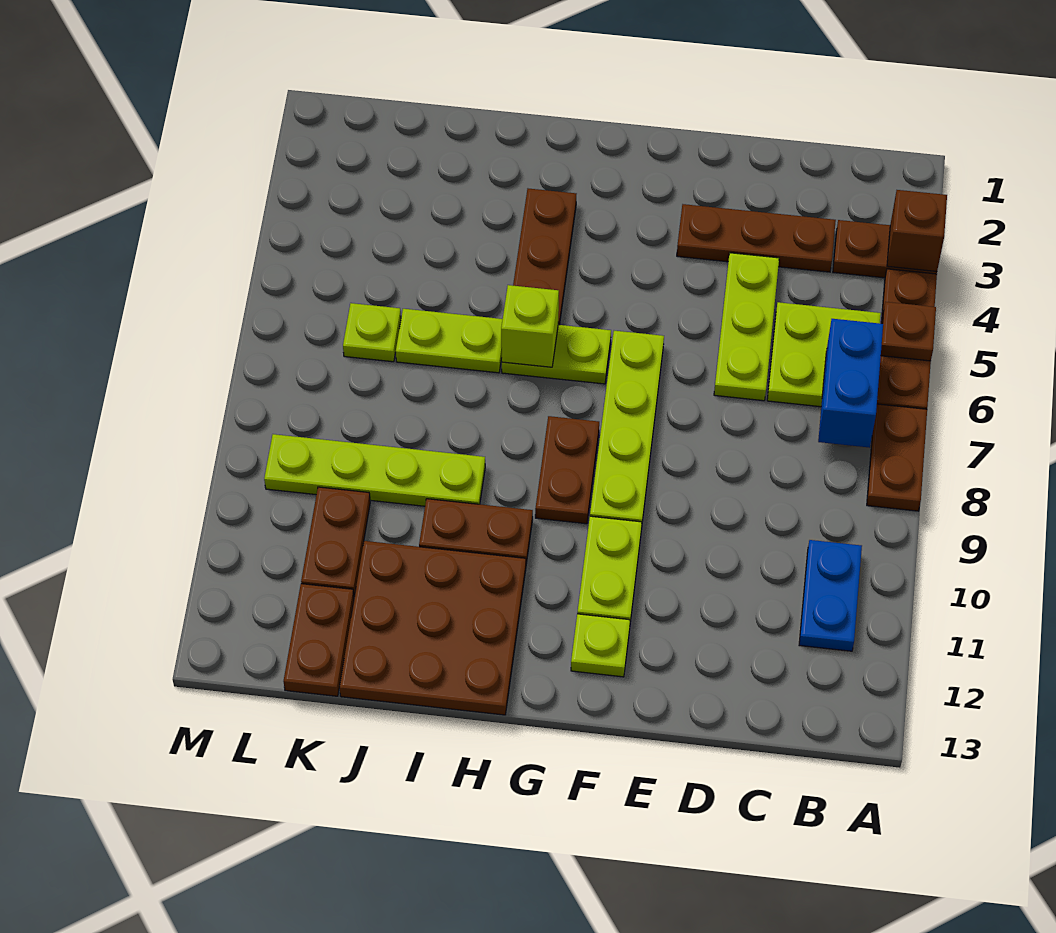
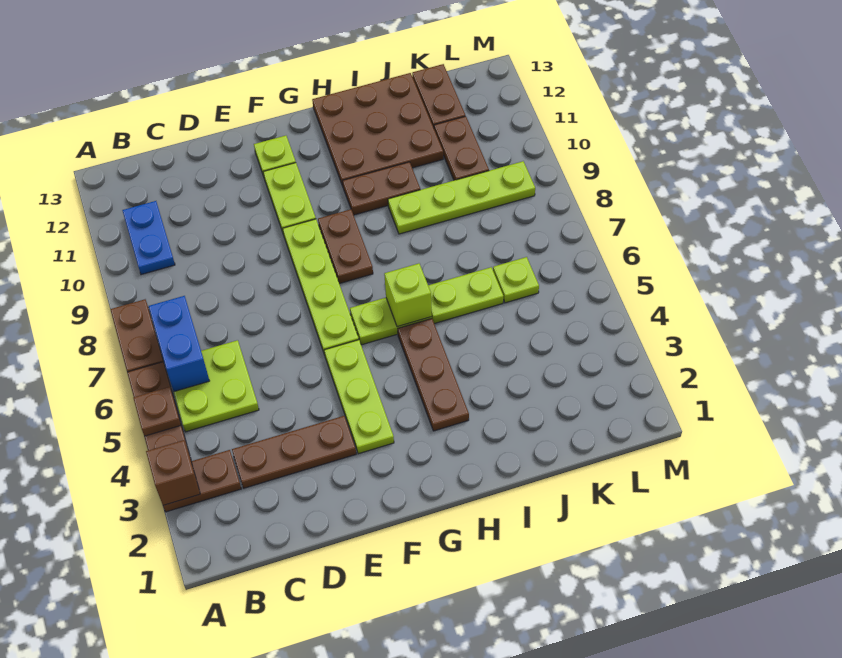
lime plate D4:D6 level 1 -> lime plate F3:F5 level 1

